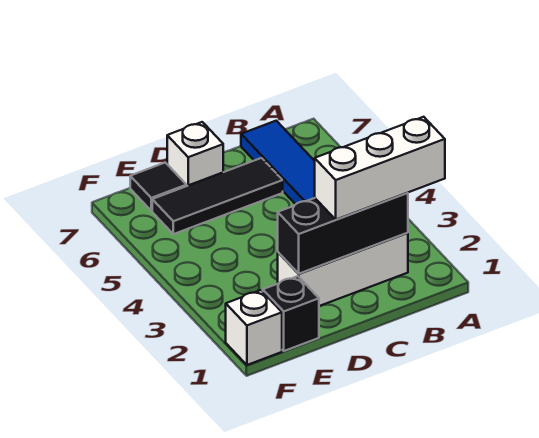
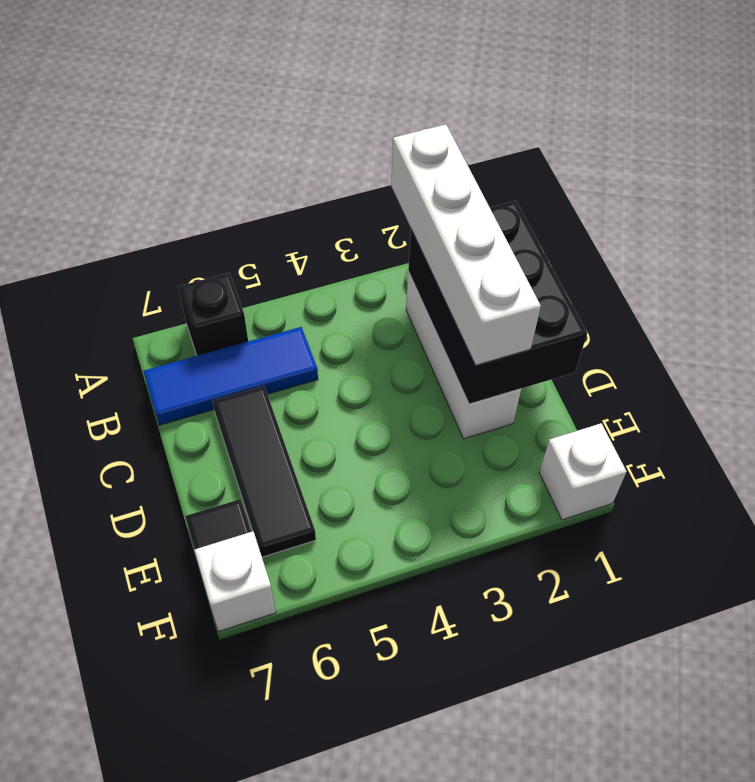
white brick A2:C2 level 3 -> white brick A2:D2 level 3
black brick B2:D2 level 2 -> black brick B1:D2 level 2
white brick D7 level 1 -> white brick F7 level 1
black brick E1 level 1 -> black brick A6 level 1

